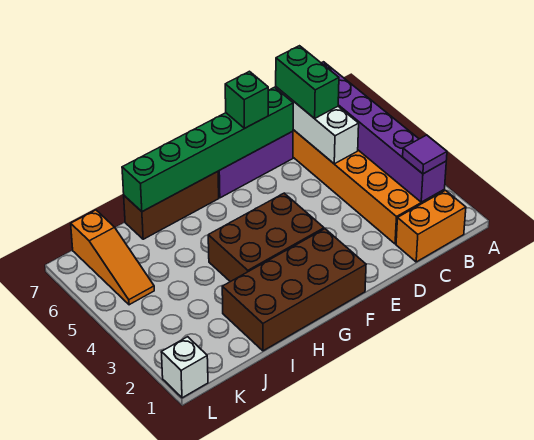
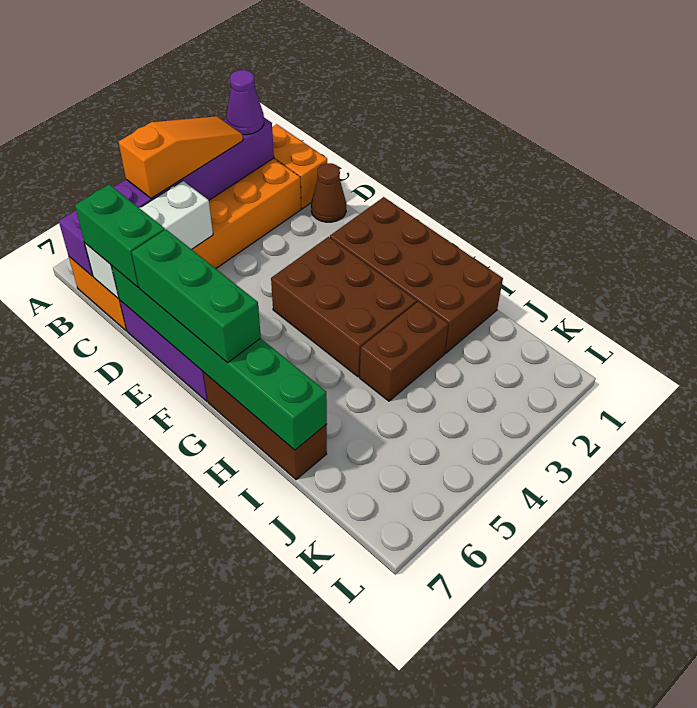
purple tile B2 level 3 -> purple cone B2 level 3
green brick C6:C7 level 3 -> green brick C7:D7 level 3
none -> brown cone D1 level 1
green brick E7 level 3 -> green brick E7:G7 level 3
none -> brown brick I3:I4 level 1
orange slope K5:K7 level 1 top 7 -> orange slope B3:B5 level 3 top 5
white brick L1 level 1 -> none

